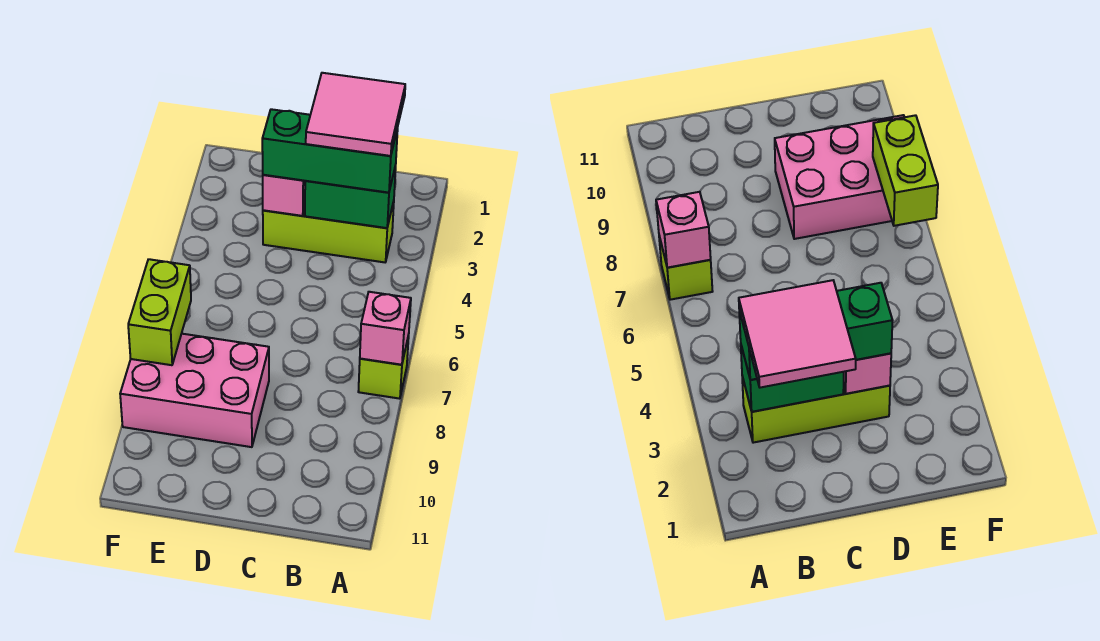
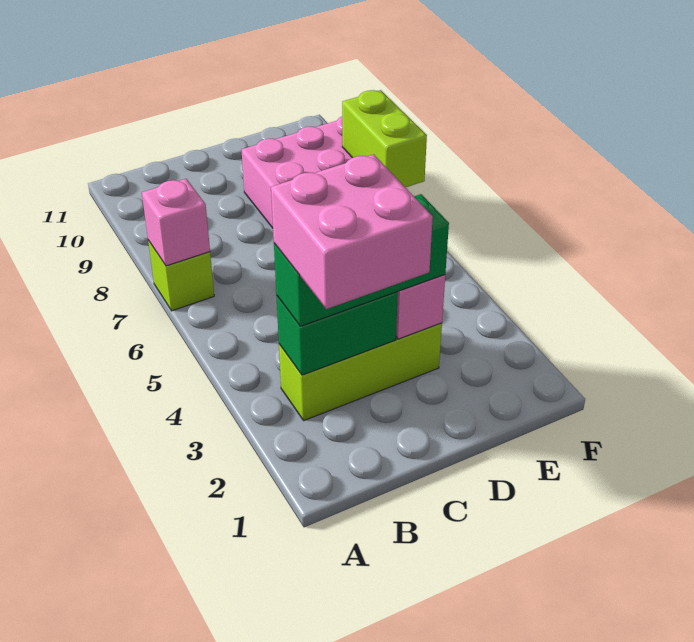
pink tile B2:C3 level 4 -> pink brick B2:C3 level 4

